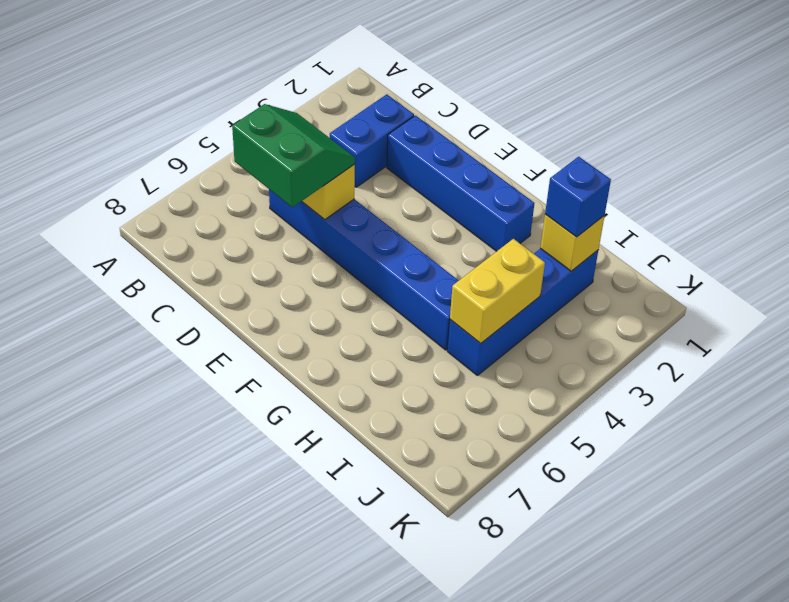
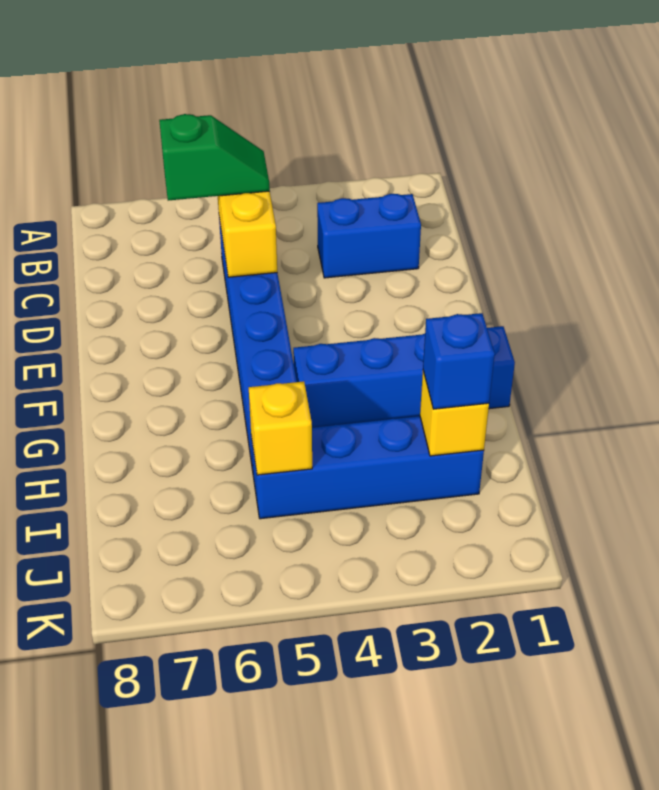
green slope C5:D6 level 3 top 6 -> green slope C5:C6 level 3 top 6
blue brick D2:G2 level 1 -> blue brick G1:G4 level 1
yellow brick I4:I5 level 2 -> yellow brick I5 level 2

